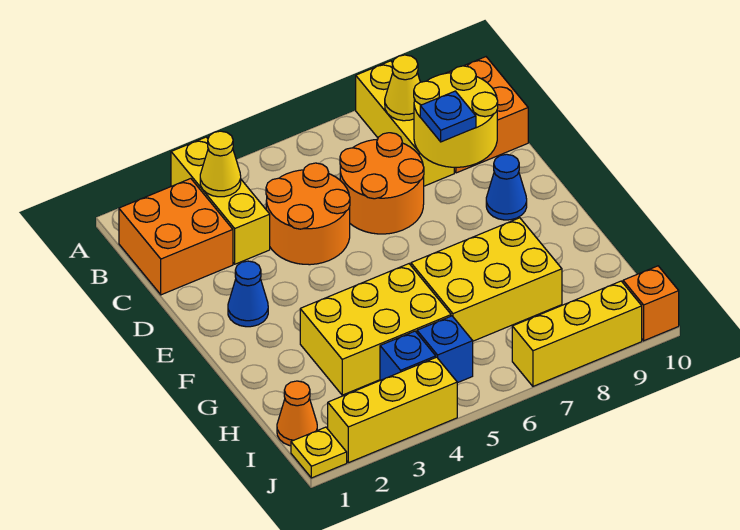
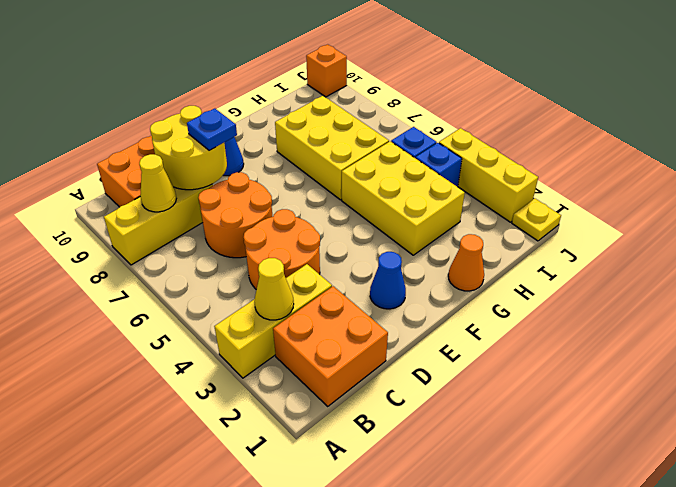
orange cone I1 level 1 -> orange cone G1 level 1
yellow brick J7:J9 level 1 -> none

